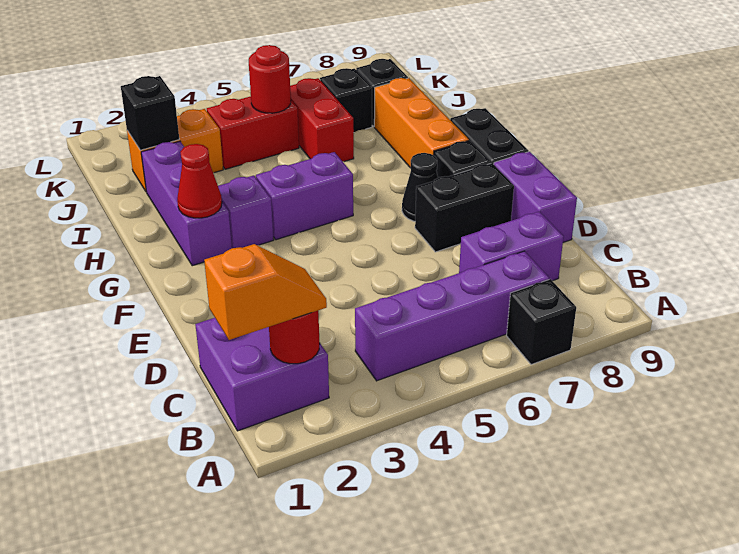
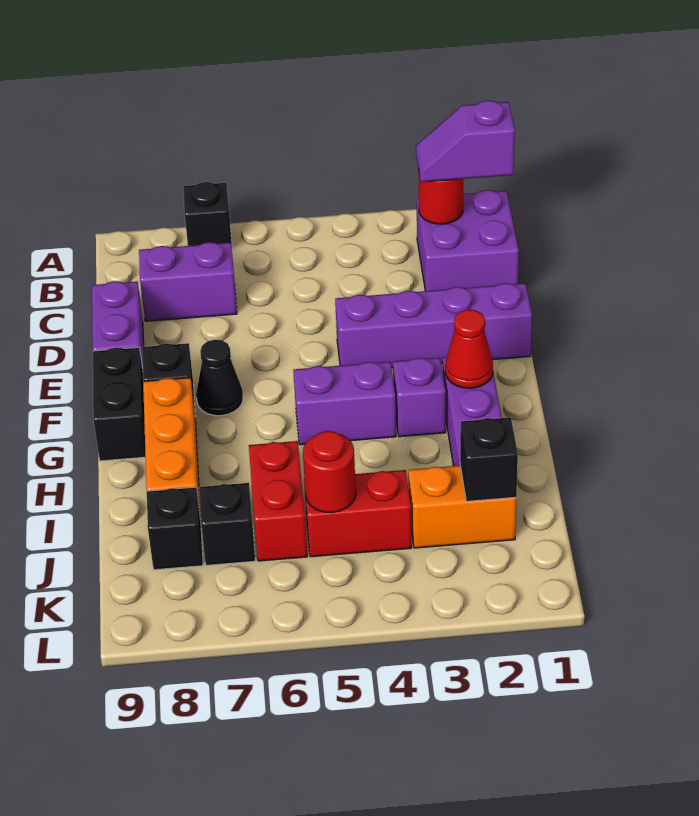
orange slope B1:B2 level 3 top 1 -> purple slope B1:B2 level 3 top 1
purple brick B4:B7 level 1 -> purple brick E1:E4 level 1
black brick E7:E8 level 1 -> none

